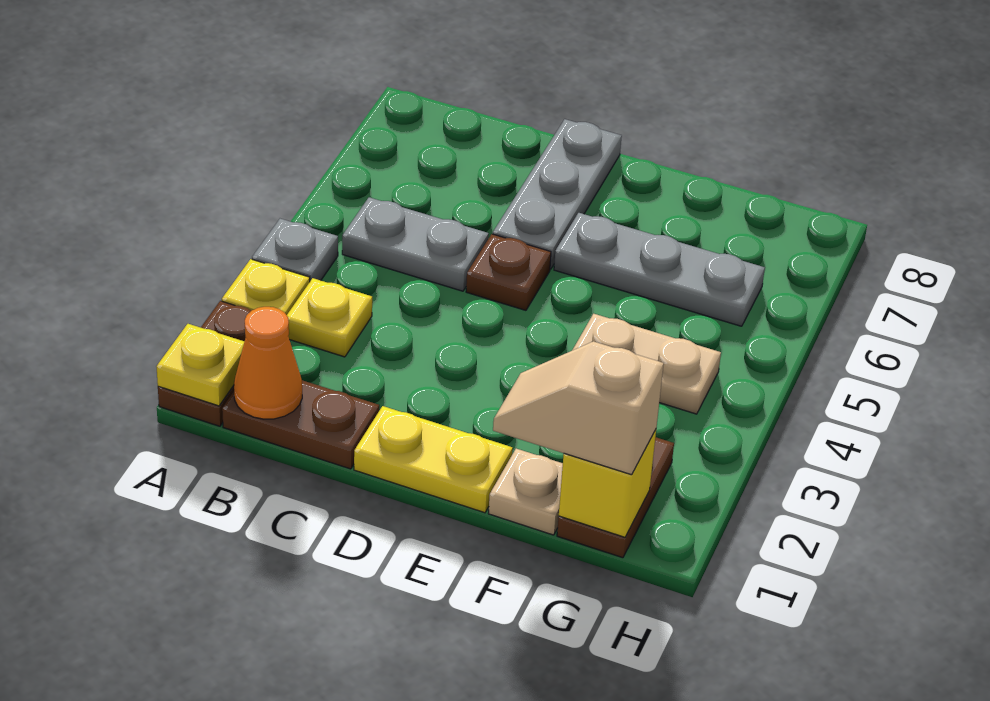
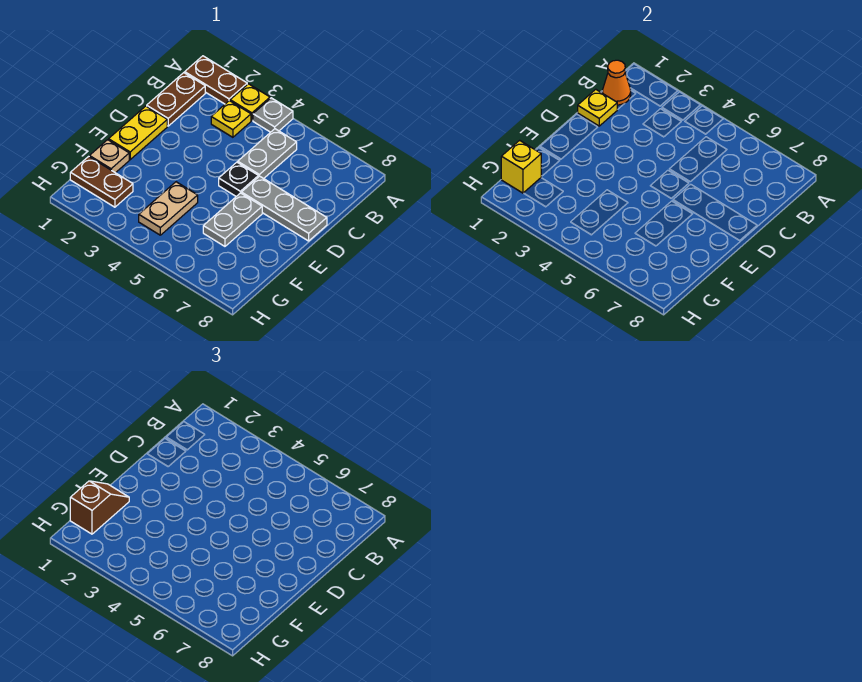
yellow plate A1 level 2 -> yellow plate C1 level 2
brown plate D5 level 1 -> black plate D5 level 1
grey plate E6:G6 level 1 -> grey plate E6:F6 level 1
tan slope F1:G1 level 3 top G -> brown slope F1:G1 level 3 top G

